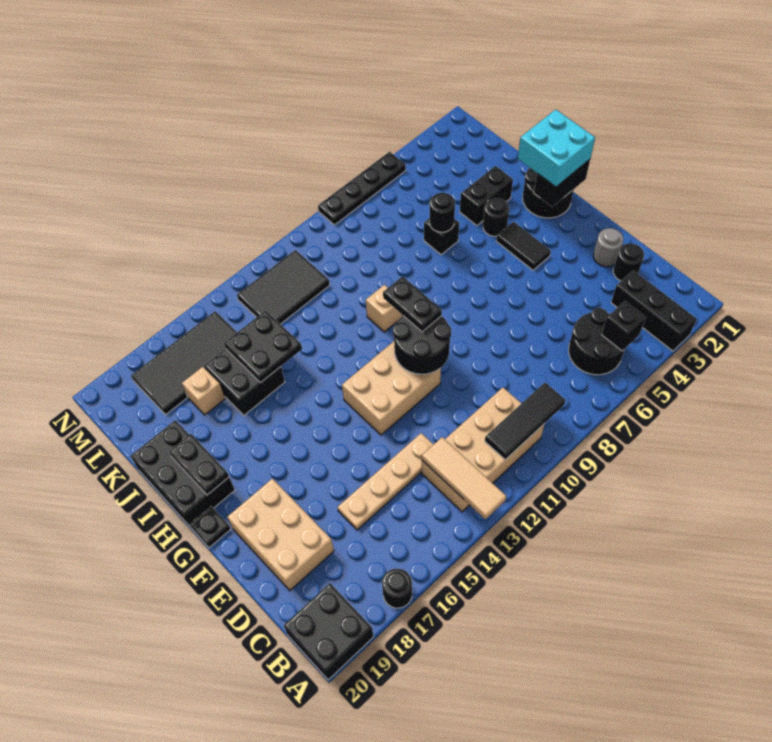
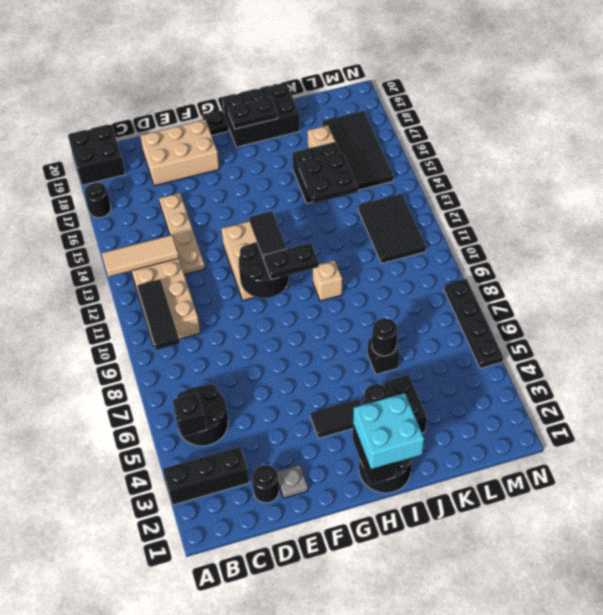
grey round brick E2 level 1 -> grey plate E2 level 1
none -> black tile G11:G12 level 3

